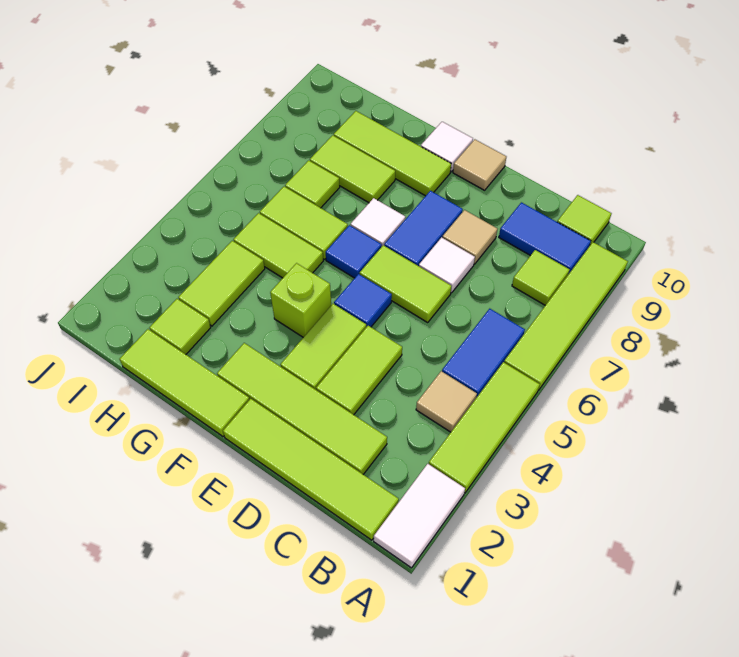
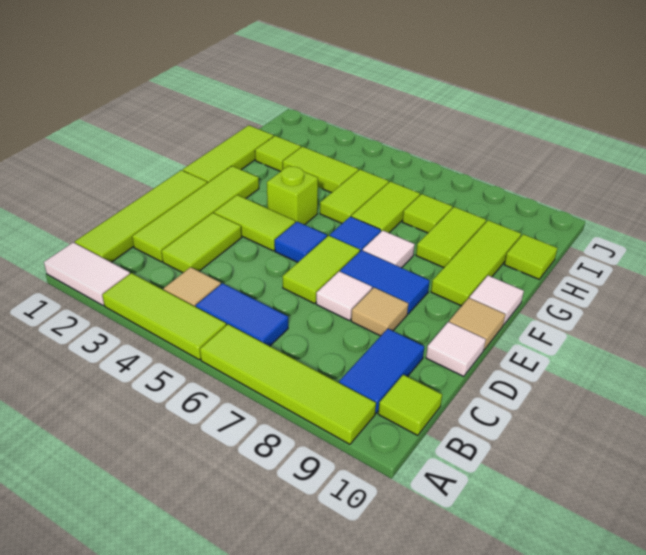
lime tile B8 level 1 -> lime tile H10 level 1
lime tile D3:D4 level 1 -> lime tile C3:D3 level 1
none -> white tile D10 level 1

